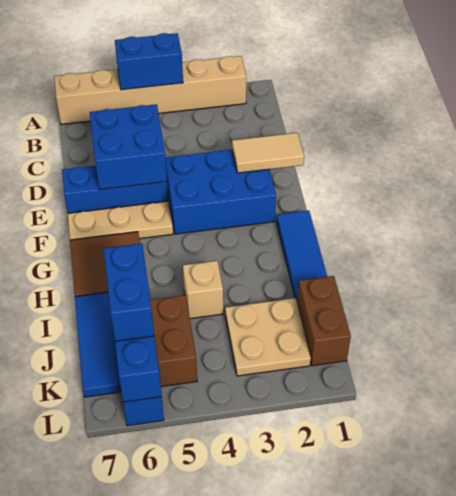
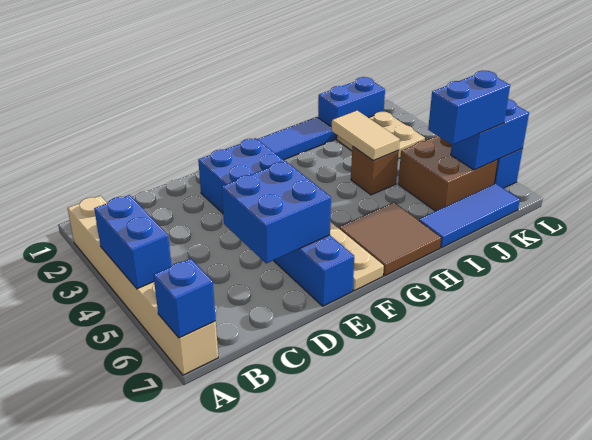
none -> blue brick A7 level 2
tan tile E1:E2 level 2 -> tan tile I3:I4 level 2
tan brick I4 level 1 -> brown brick I4 level 1
brown brick J1:K1 level 1 -> blue brick J1:K1 level 1

